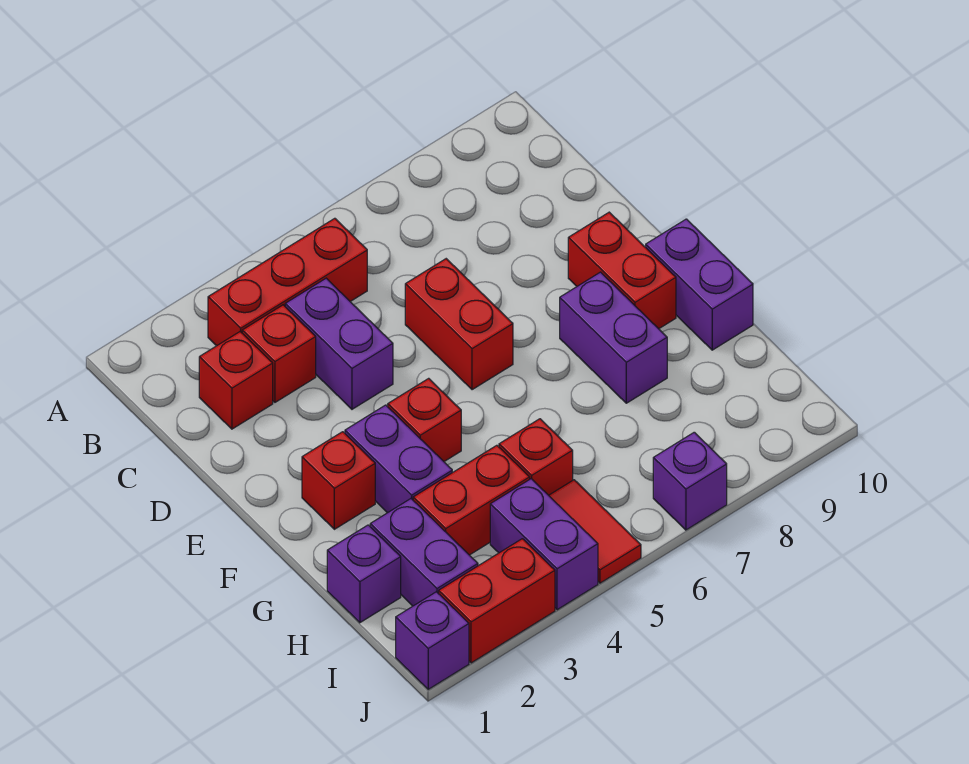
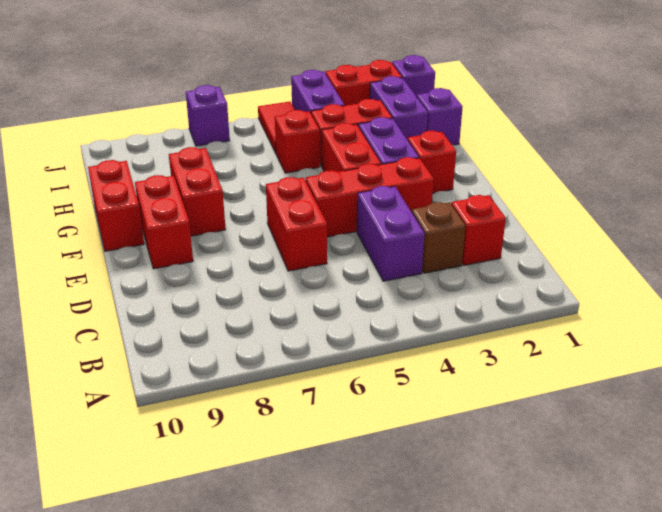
red brick B3:B5 level 1 -> red brick E3:E5 level 1
red brick C3 level 1 -> brown brick C3 level 1
red brick F4 level 1 -> red brick F4:G4 level 1
purple brick F8:G8 level 1 -> red brick F8:G8 level 1
purple brick F10:G10 level 1 -> red brick F10:G10 level 1

